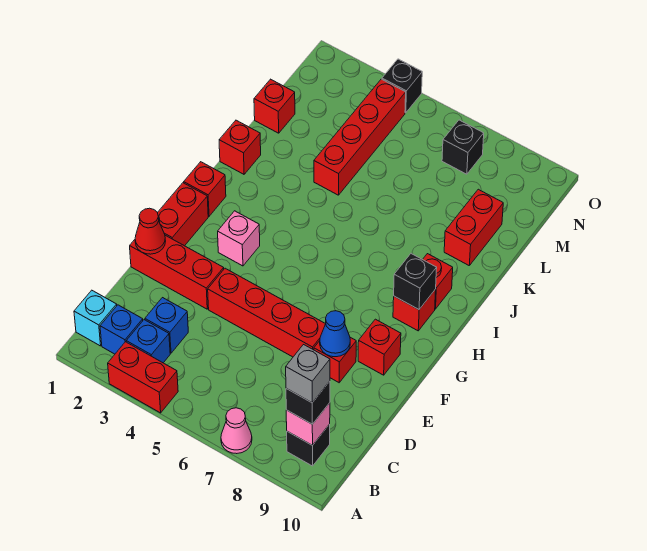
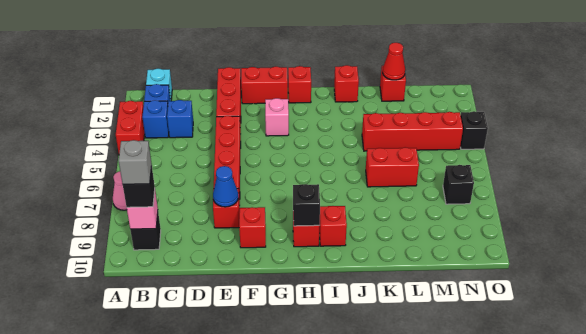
red cone E1 level 2 -> red cone L1 level 2
red brick K9:L9 level 1 -> red brick K6:L6 level 1

